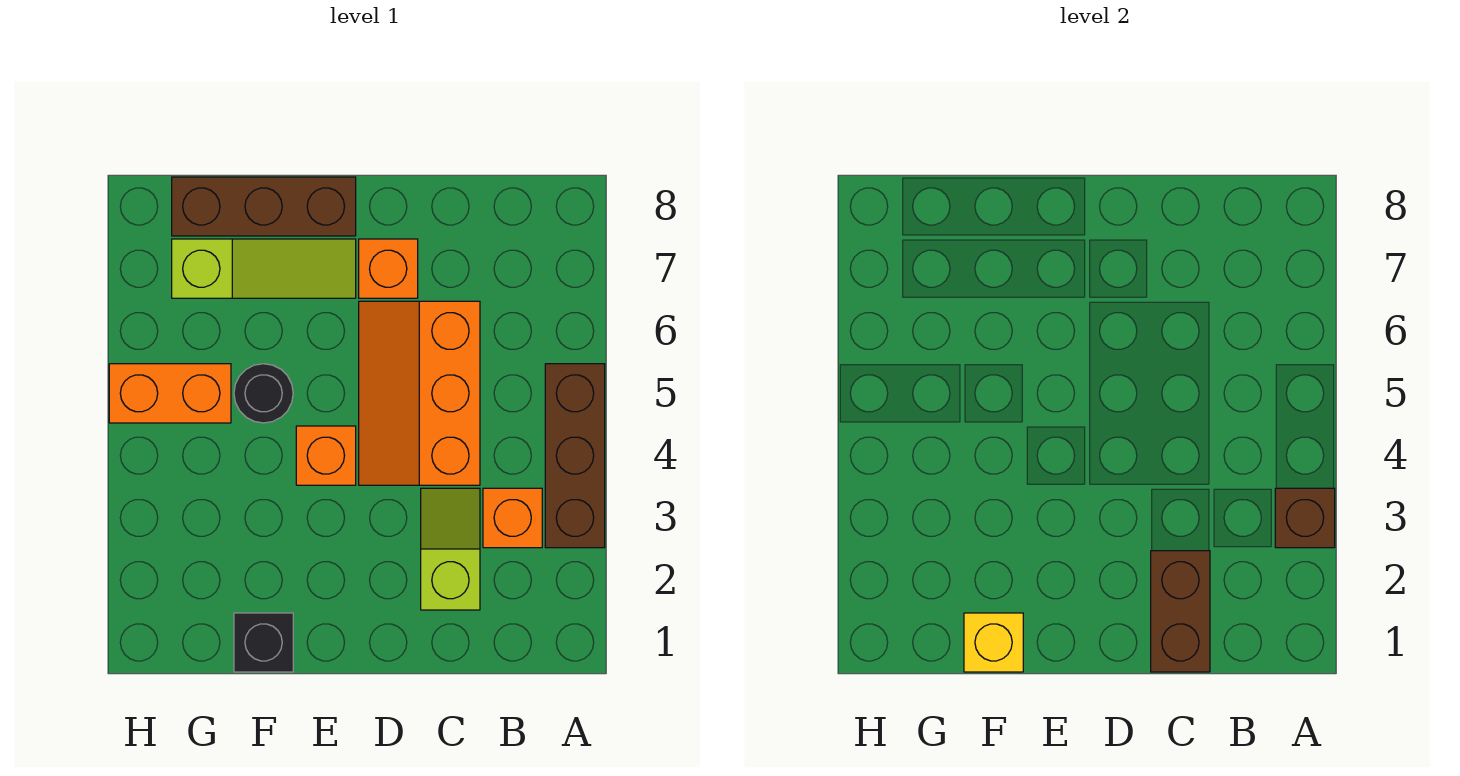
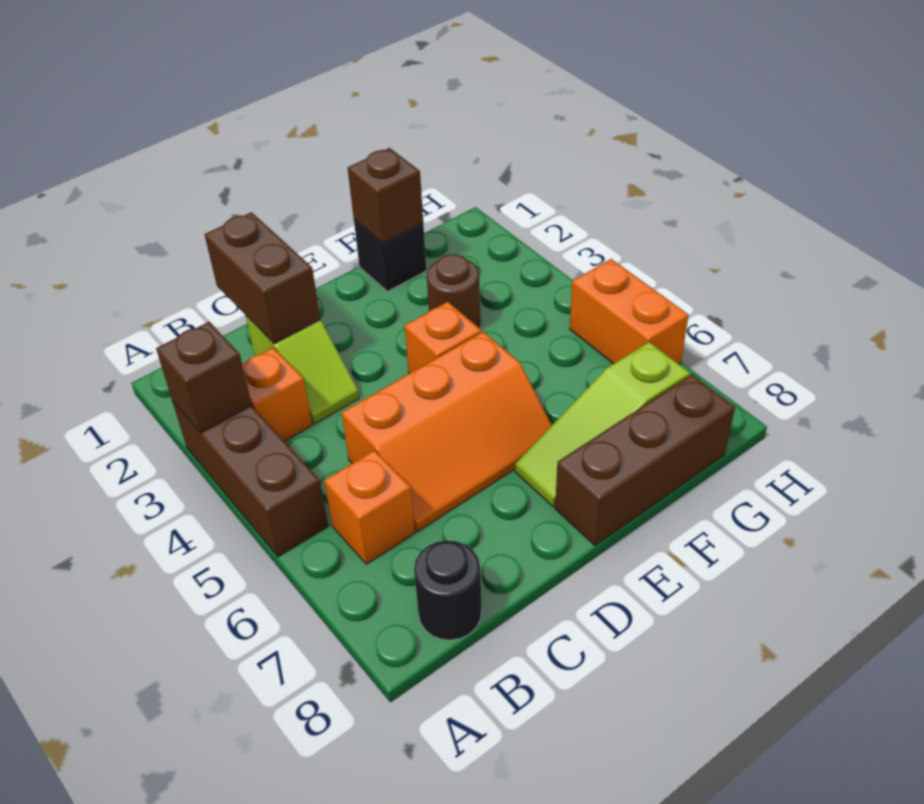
orange slope C4:D6 level 1 top C -> orange slope C5:E6 level 1 top 5
orange brick D7 level 1 -> orange brick B6 level 1
yellow brick F1 level 2 -> brown brick F1 level 2
none -> brown round brick F3 level 1
black round brick F5 level 1 -> black round brick B8 level 1
orange brick G5:H5 level 1 -> orange brick H5:H6 level 1

